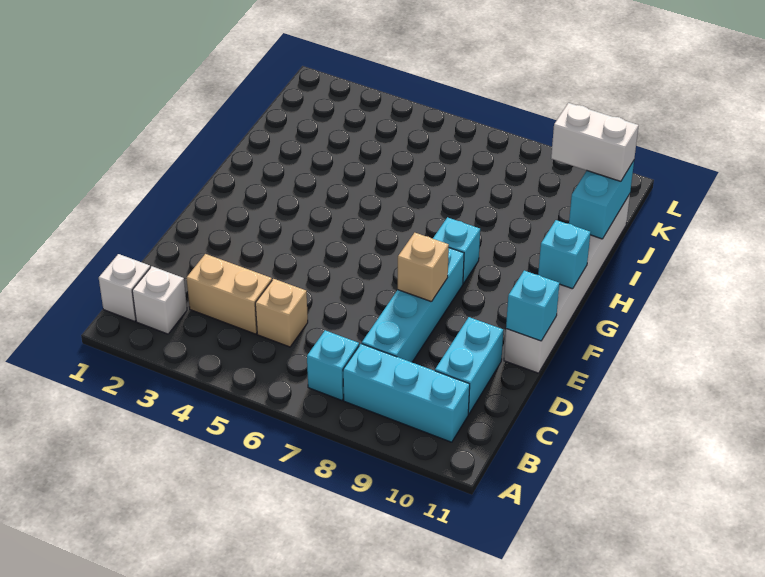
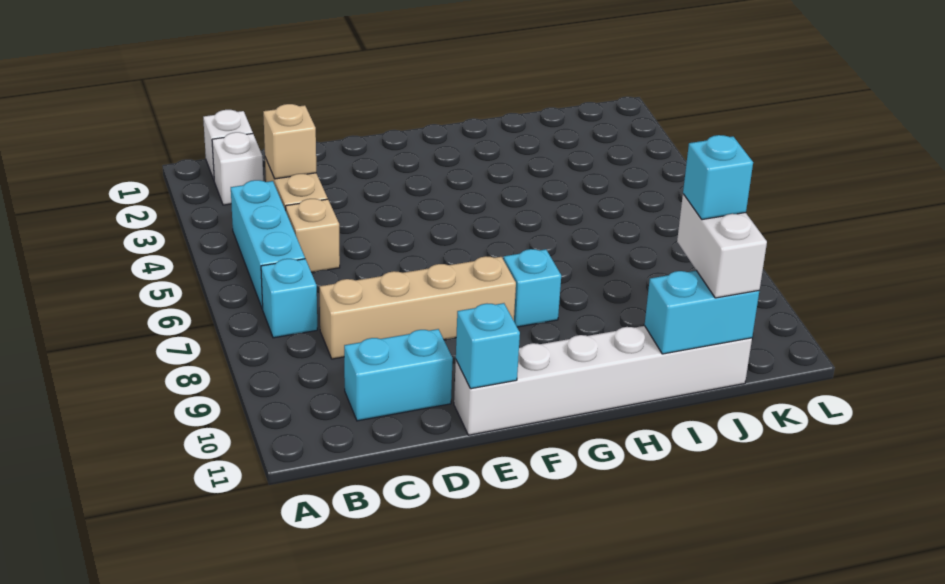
cyan brick B8:B10 level 1 -> cyan brick B4:B6 level 1
cyan brick C8:F8 level 1 -> tan brick C8:F8 level 1
tan brick E8 level 2 -> tan brick C3 level 2
cyan brick G11 level 2 -> cyan brick J10 level 4

